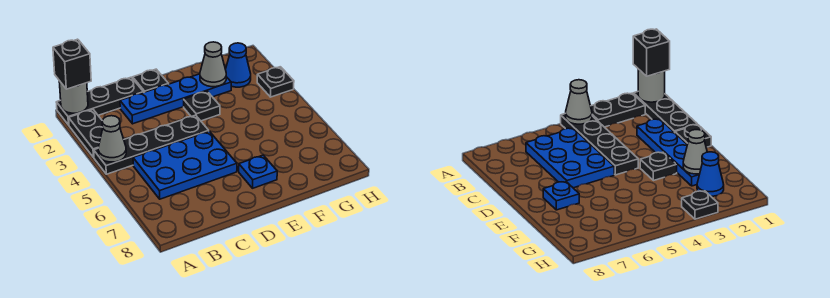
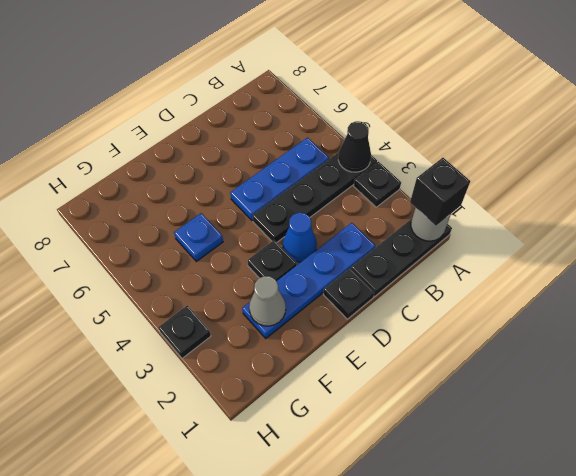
black plate A2:A3 level 1 -> black plate A3 level 1
grey cone A4 level 2 -> black cone A4 level 2
blue plate B5:D6 level 1 -> blue plate B5:D5 level 1
blue plate E7 level 1 -> blue plate F5 level 1
blue cone G2 level 1 -> blue cone D3 level 1

